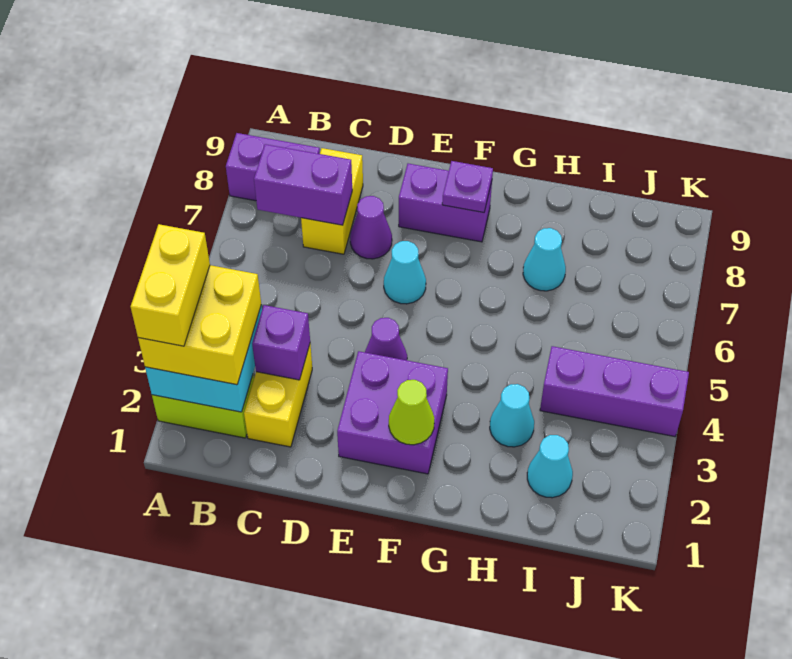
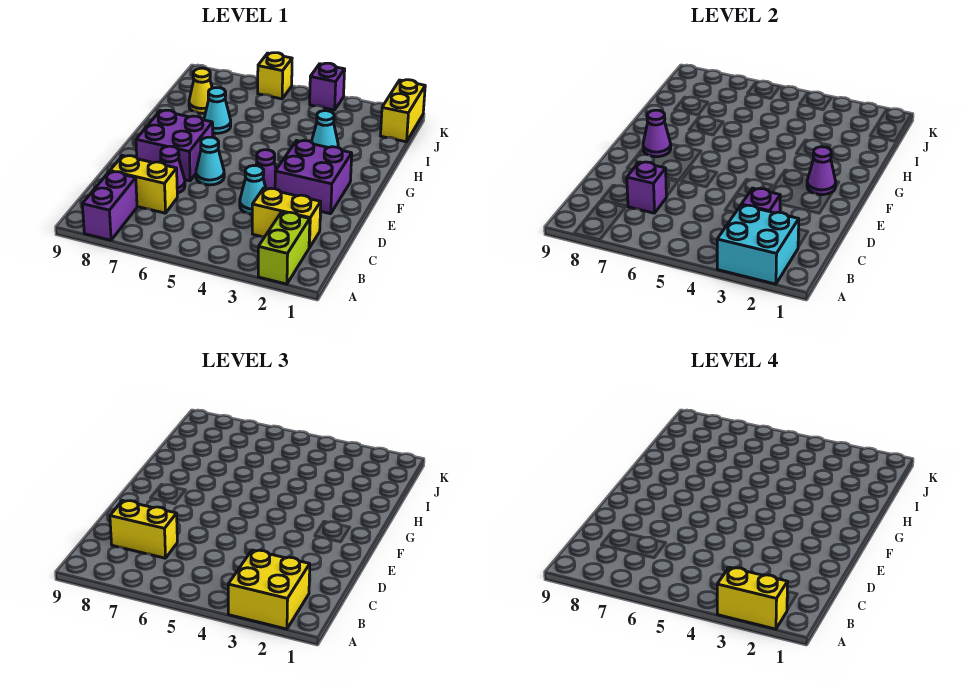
purple brick B7:C7 level 2 -> purple brick C7 level 2
none -> yellow brick C7:C8 level 3
purple brick E8:F8 level 1 -> purple brick E7:F8 level 1
lime cone F2 level 2 -> purple cone F2 level 2
purple plate F8 level 2 -> purple cone F8 level 2
cyan cone I2 level 1 -> cyan cone D4 level 1
purple brick I4:K4 level 1 -> purple brick K4 level 1
none -> yellow cone I8 level 1
none -> yellow brick J1:K1 level 1
none -> yellow brick K6 level 1

